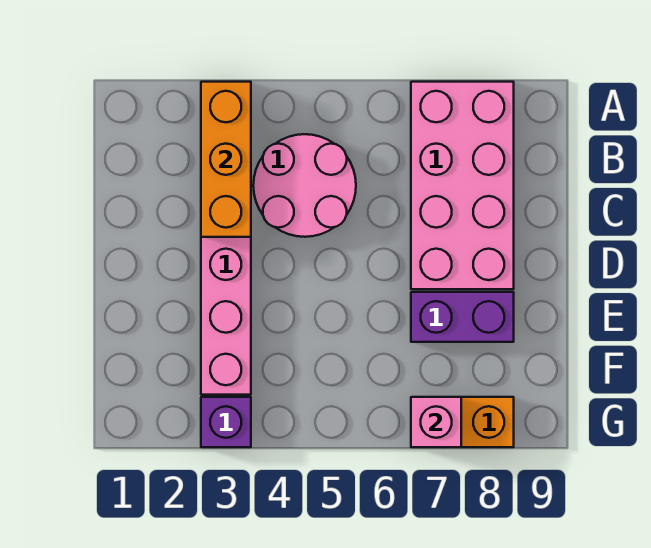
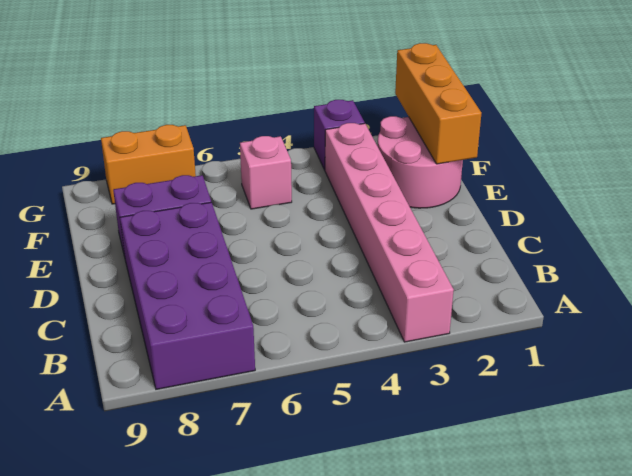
orange brick A3:C3 level 2 -> orange brick E1:G1 level 2
pink brick A7:D8 level 1 -> purple brick A7:D8 level 1
pink round brick B4:C5 level 1 -> pink round brick E1:F2 level 1
pink brick G7 level 2 -> pink brick F5 level 1

